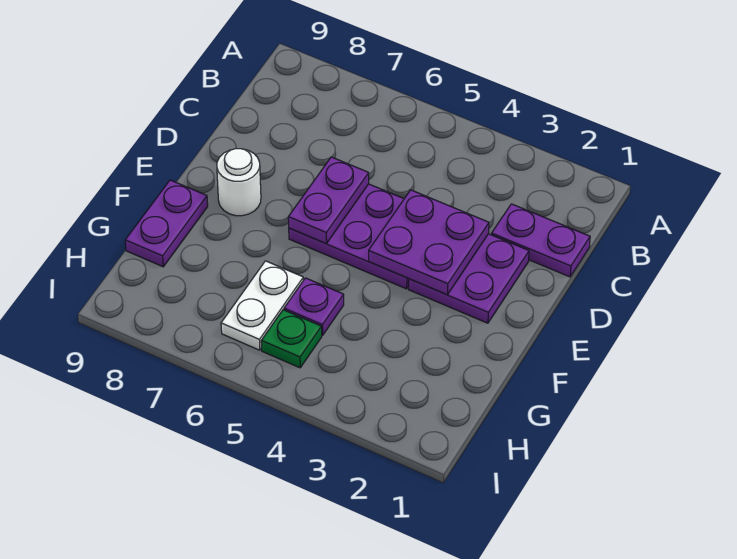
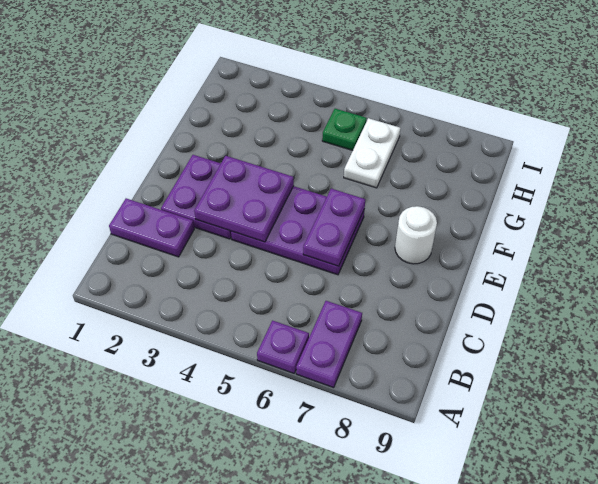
purple plate F9:G9 level 1 -> purple plate A7:B7 level 1
purple plate G5 level 1 -> purple plate A6 level 1

